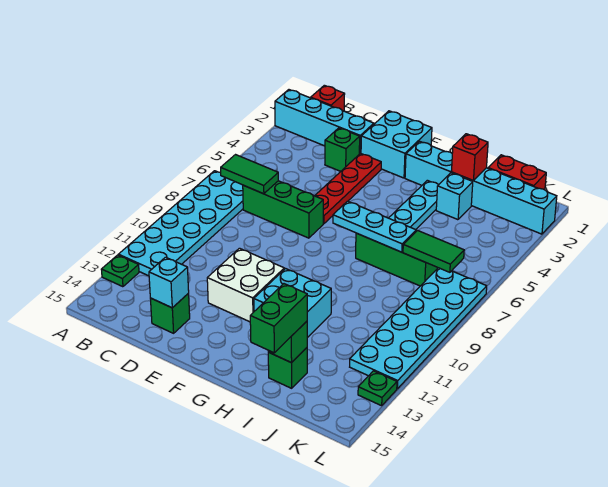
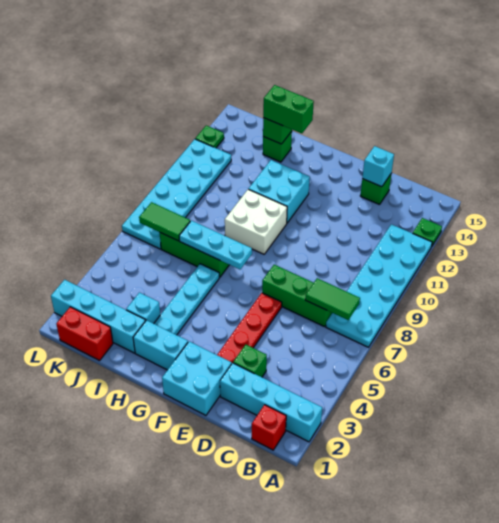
white brick E11:F12 level 1 -> white brick G9:H10 level 1
red brick I2 level 2 -> none
green brick I14:I15 level 3 -> green brick H14:I14 level 3

